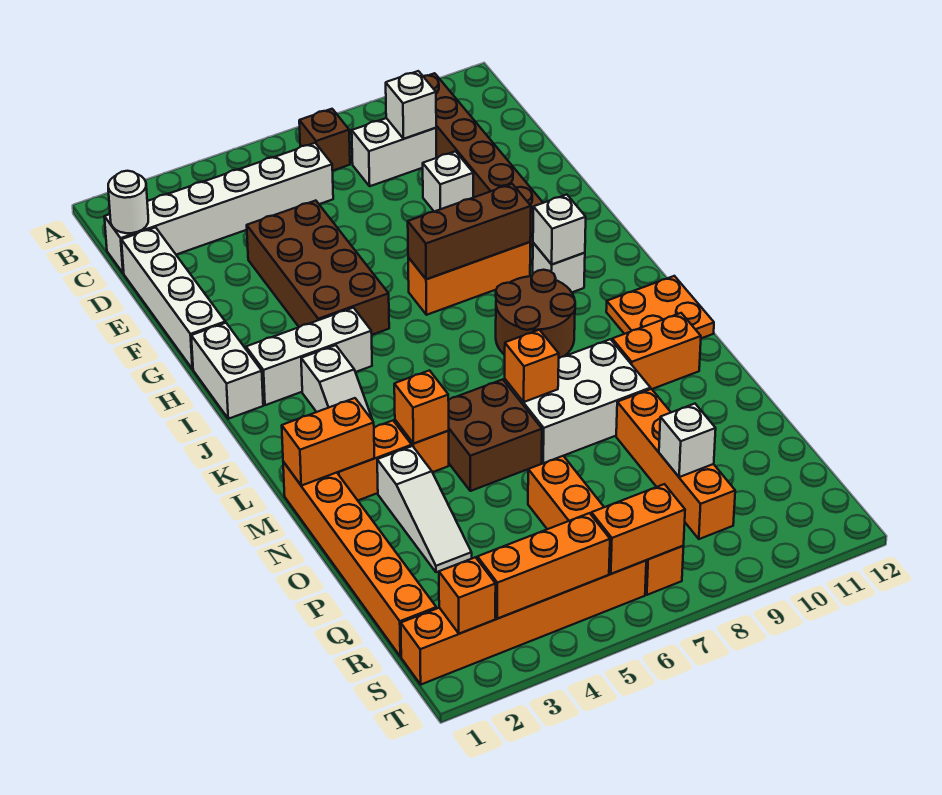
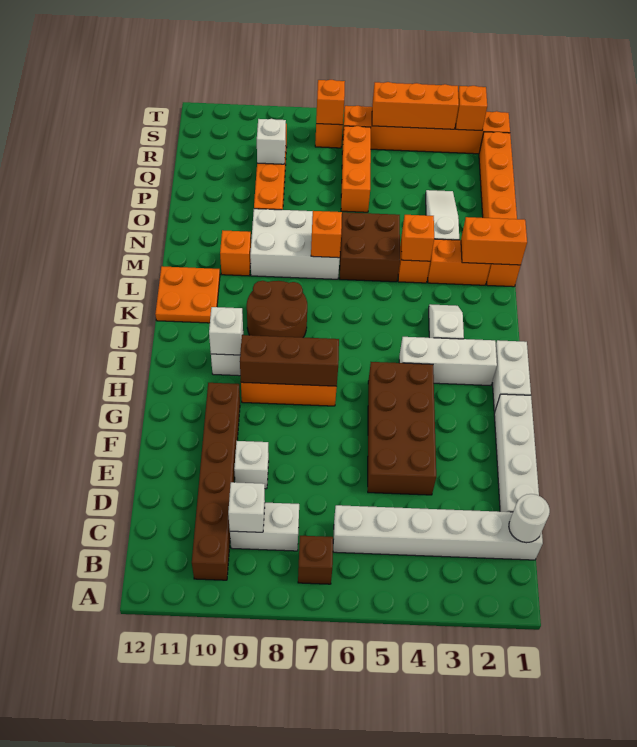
orange brick M10:M11 level 1 -> orange brick M10 level 1
orange brick S6:S7 level 2 -> orange brick S7 level 2

